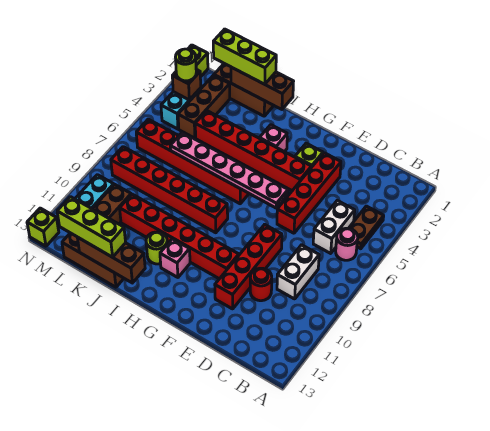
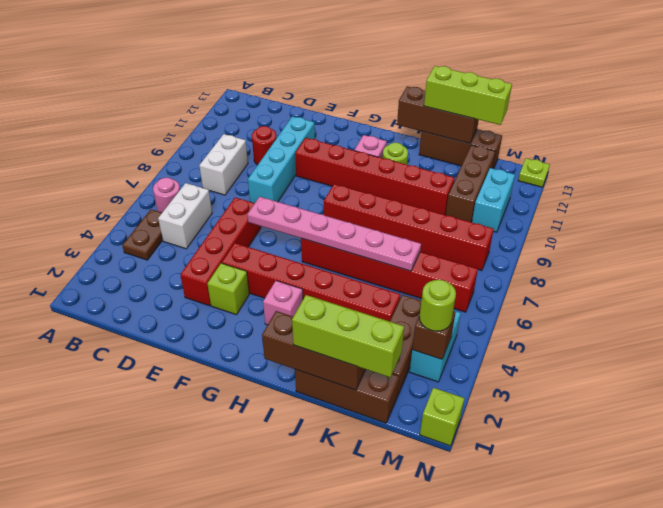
red brick E8:E11 level 1 -> cyan brick E8:E11 level 1
lime brick N13 level 1 -> lime plate N13 level 1

